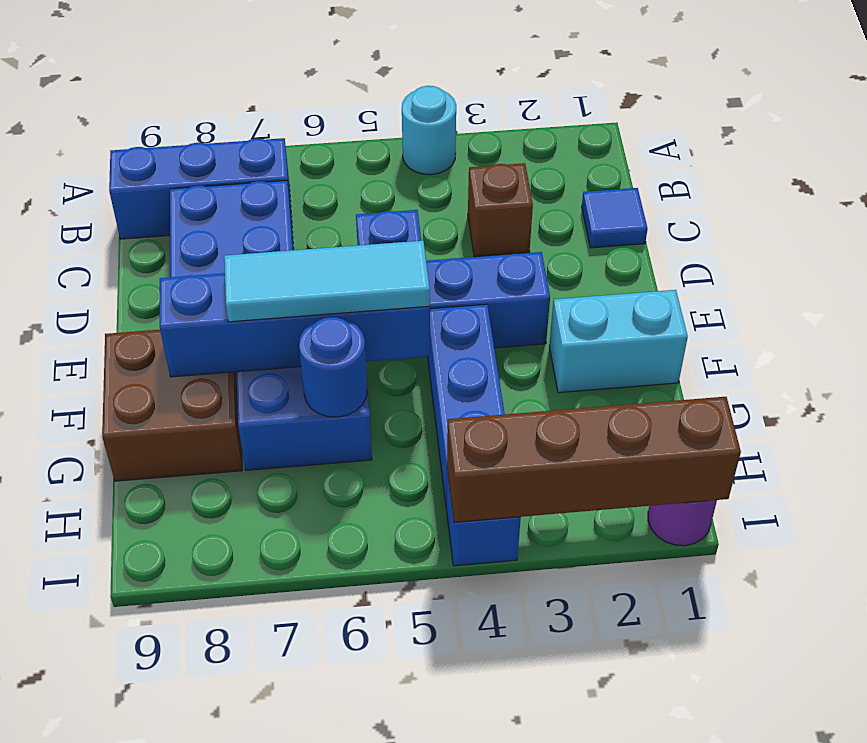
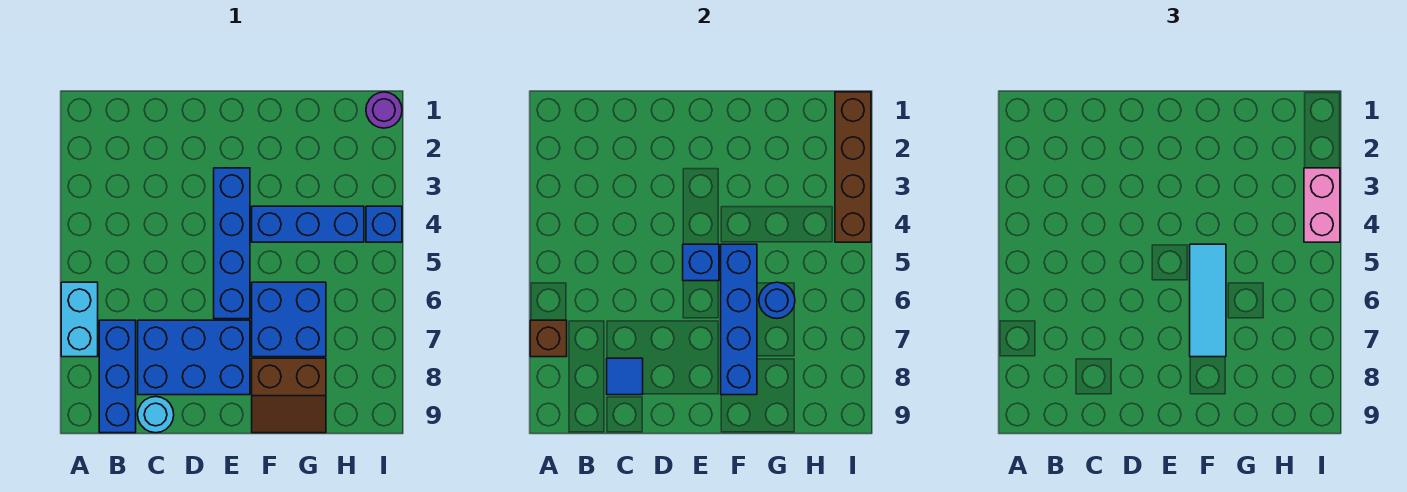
cyan round brick A4 level 1 -> cyan round brick C9 level 1
blue tile C1 level 1 -> blue tile C8 level 2
brown brick C3 level 1 -> brown brick A7 level 2
cyan brick F1:F2 level 1 -> cyan brick A6:A7 level 1
brown brick F8:G9 level 1 -> brown slope F8:G9 level 1 top 8
none -> pink brick I3:I4 level 3

